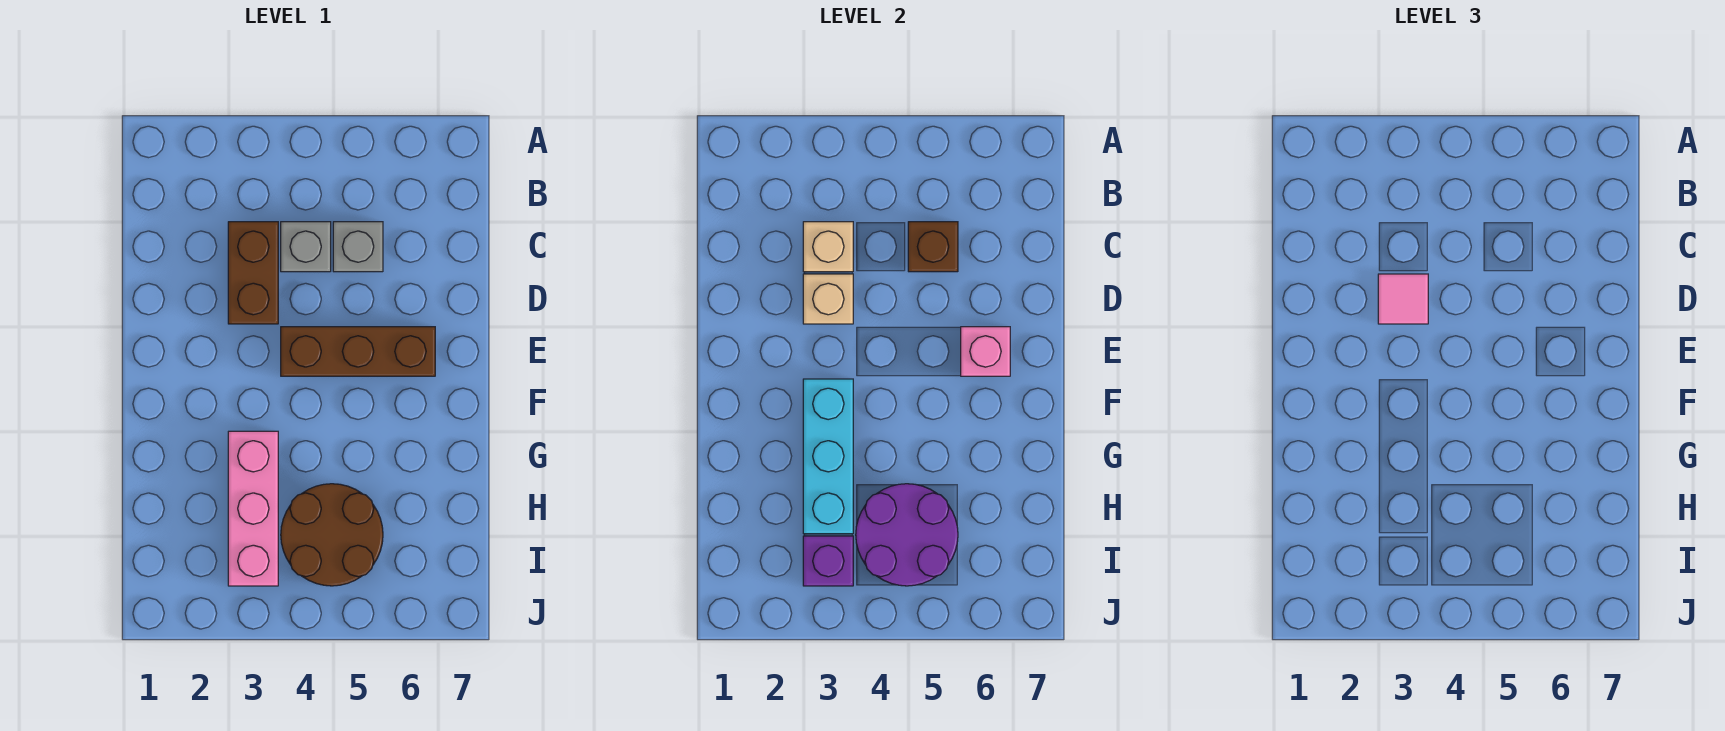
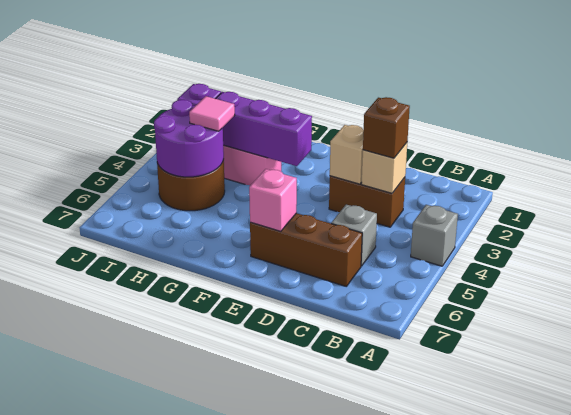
grey brick C4 level 1 -> grey brick A4 level 1
brown brick C5 level 2 -> brown brick C3 level 3
pink tile D3 level 3 -> pink tile H4 level 3
brown brick E4:E6 level 1 -> brown brick C6:E6 level 1
cyan brick F3:H3 level 2 -> purple brick F3:H3 level 2

